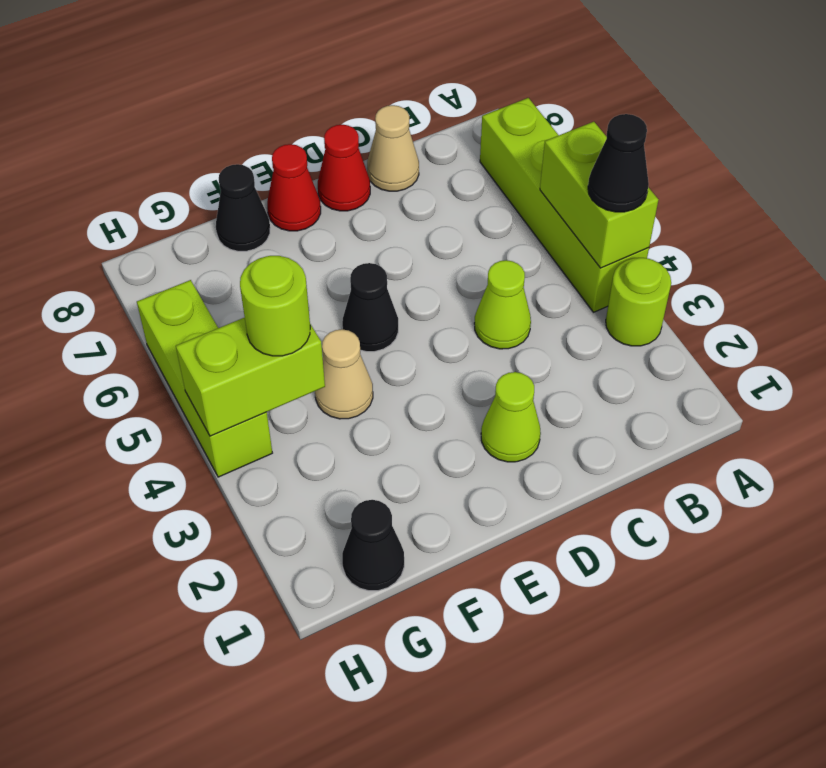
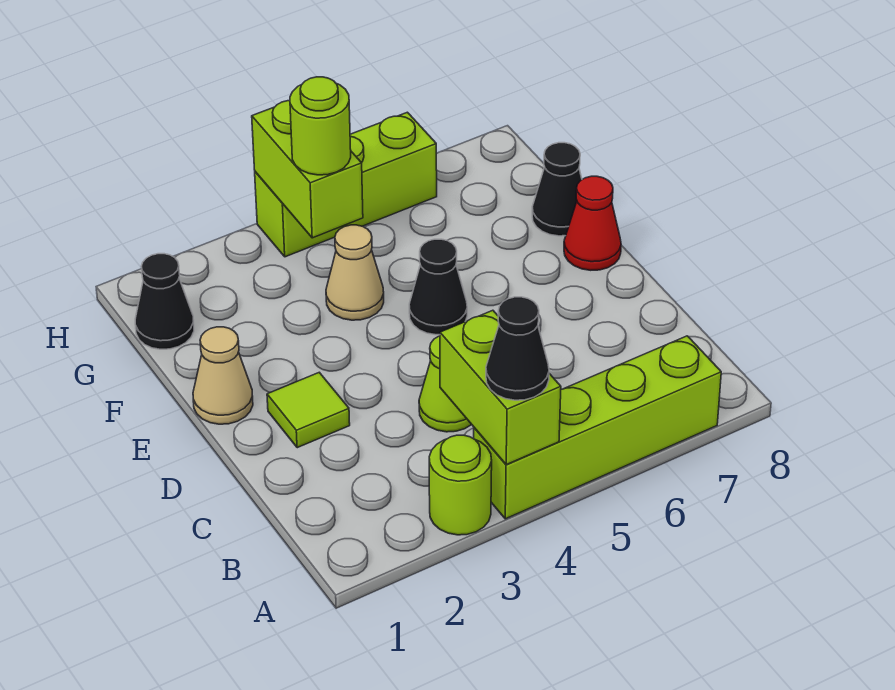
lime brick A4:A5 level 2 -> lime brick A4:B4 level 2
tan cone C8 level 1 -> tan cone E1 level 1
lime cone D2 level 1 -> lime tile D2 level 1
red cone D8 level 1 -> none

